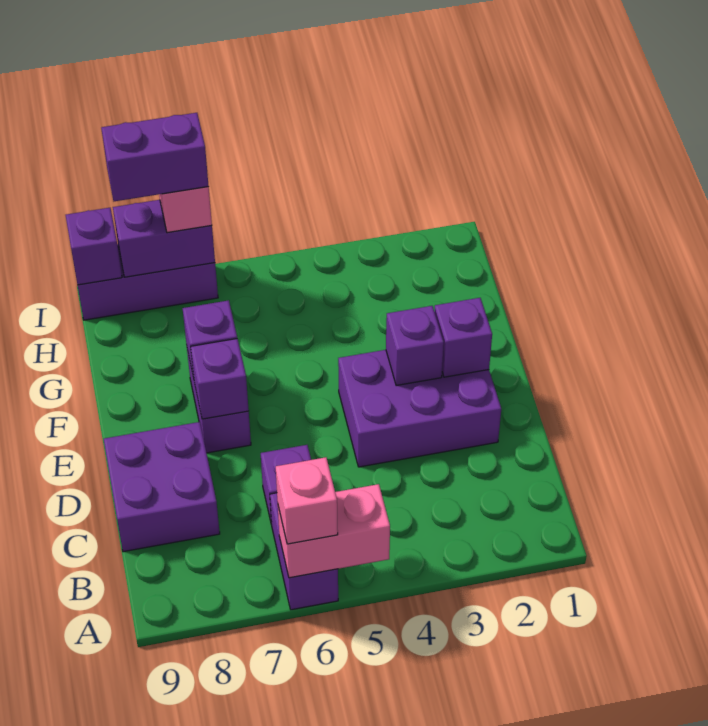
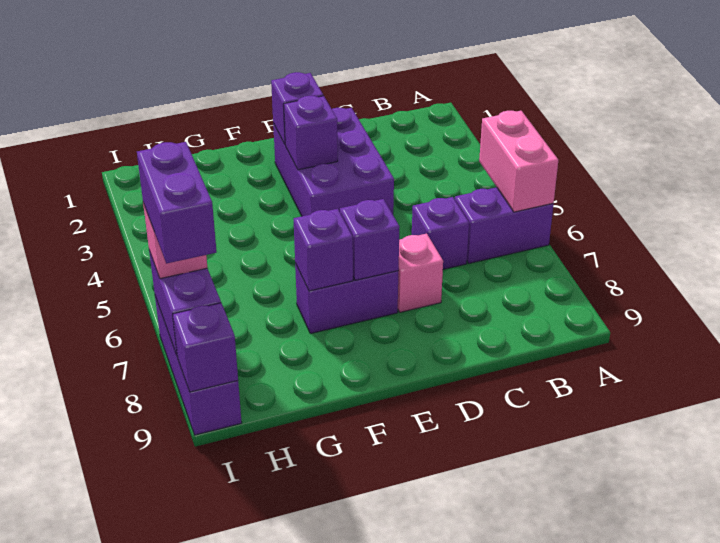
pink brick A6 level 3 -> pink brick D7 level 1
purple brick C8:D9 level 1 -> none

